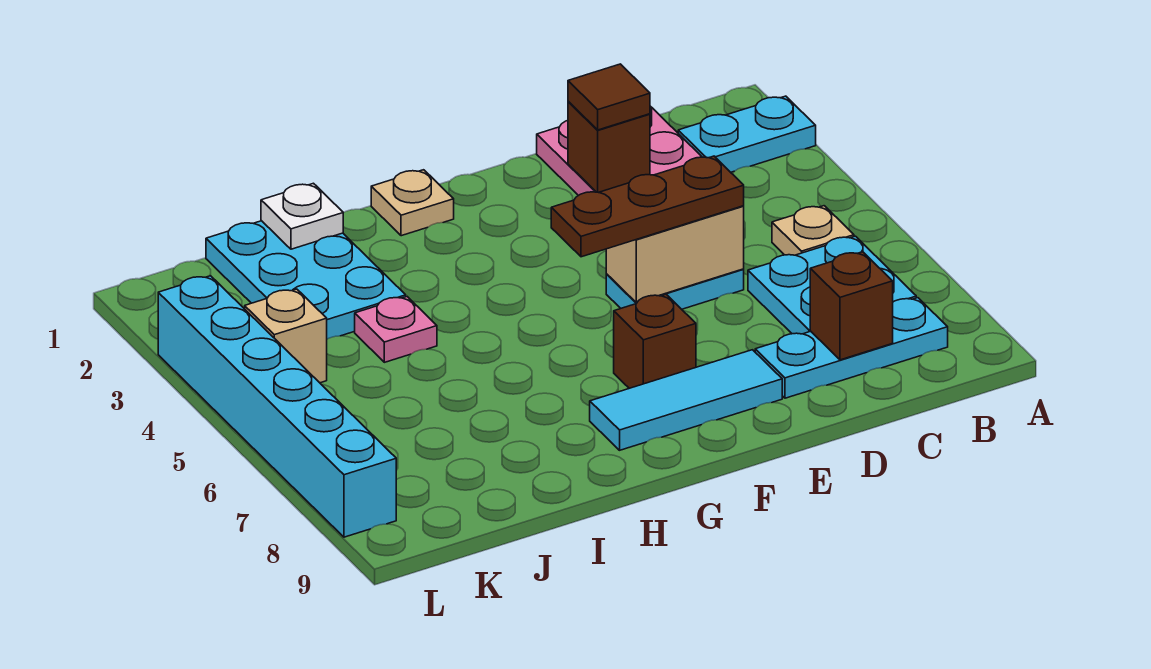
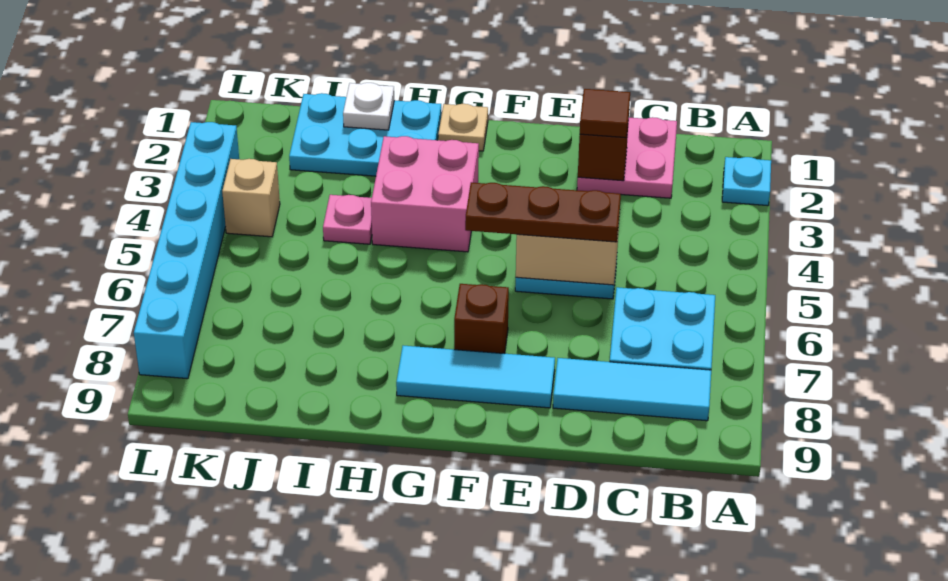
cyan plate A2:B2 level 1 -> cyan plate A2 level 1
tan plate B5 level 1 -> none
cyan plate B8:D8 level 1 -> cyan tile B8:D8 level 1
brown brick C8 level 2 -> none
none -> pink brick G3:H4 level 1
cyan plate I1:J3 level 1 -> cyan plate H1:J2 level 1

